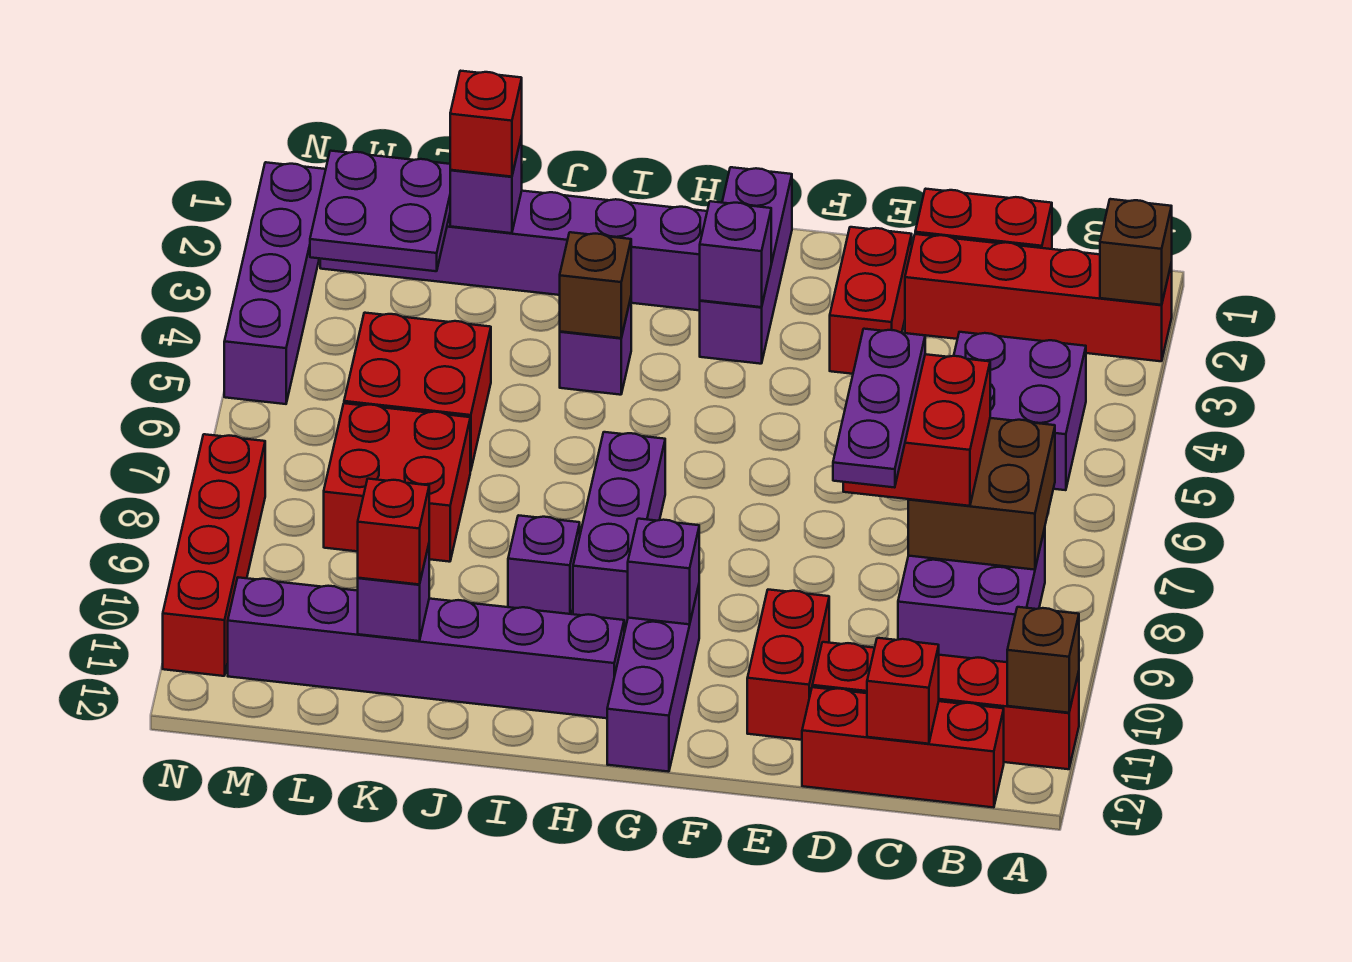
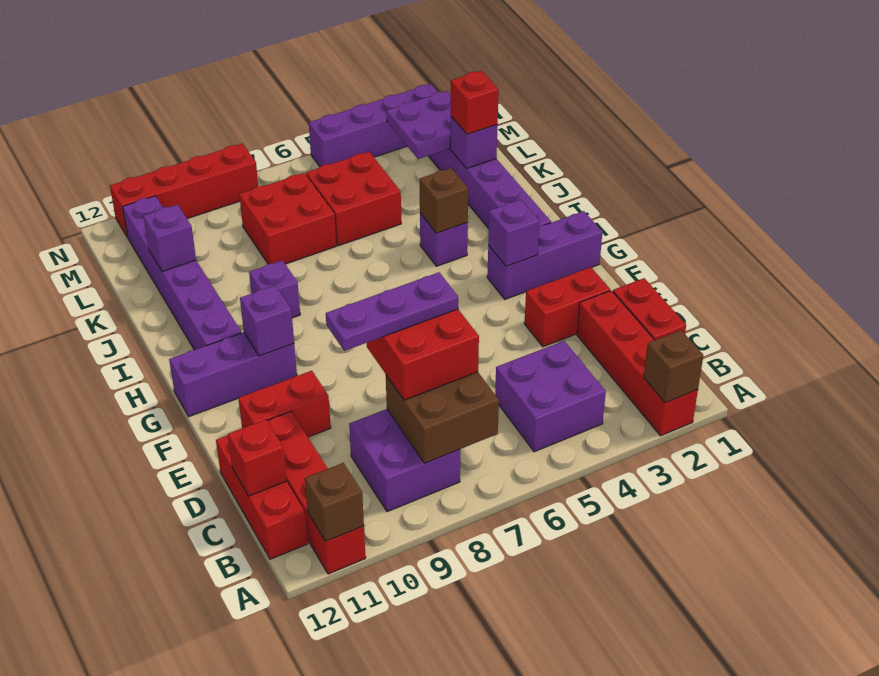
purple brick H7:H9 level 1 -> none
red brick K11 level 3 -> none

